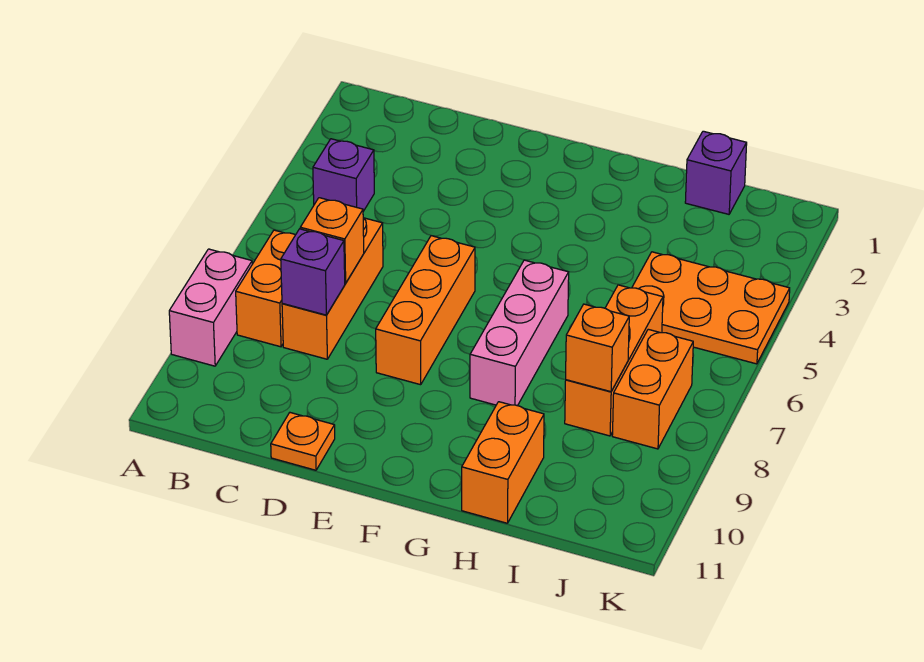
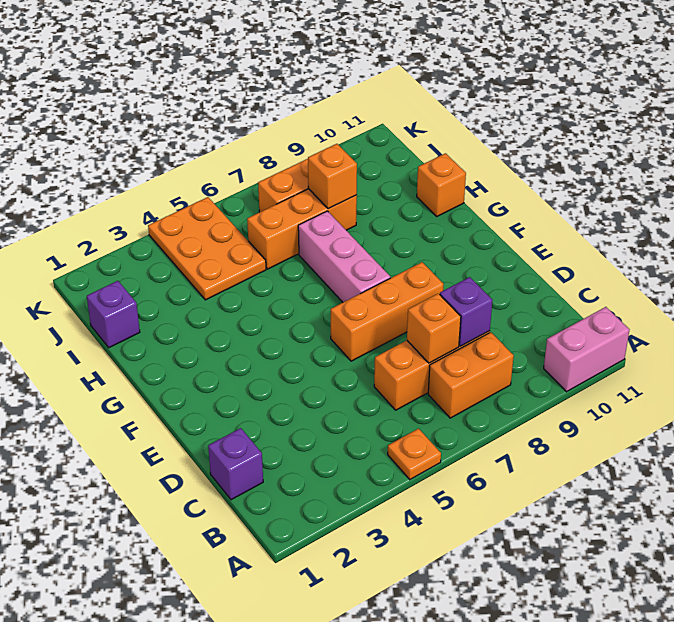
pink brick A8:A9 level 1 -> pink brick A10:A11 level 1
purple brick B4 level 1 -> purple brick C1 level 1
orange plate D11 level 1 -> orange plate A5 level 1
pink brick G6:G8 level 1 -> pink brick F7:H7 level 1
orange brick H10:H11 level 1 -> orange brick H11 level 1

